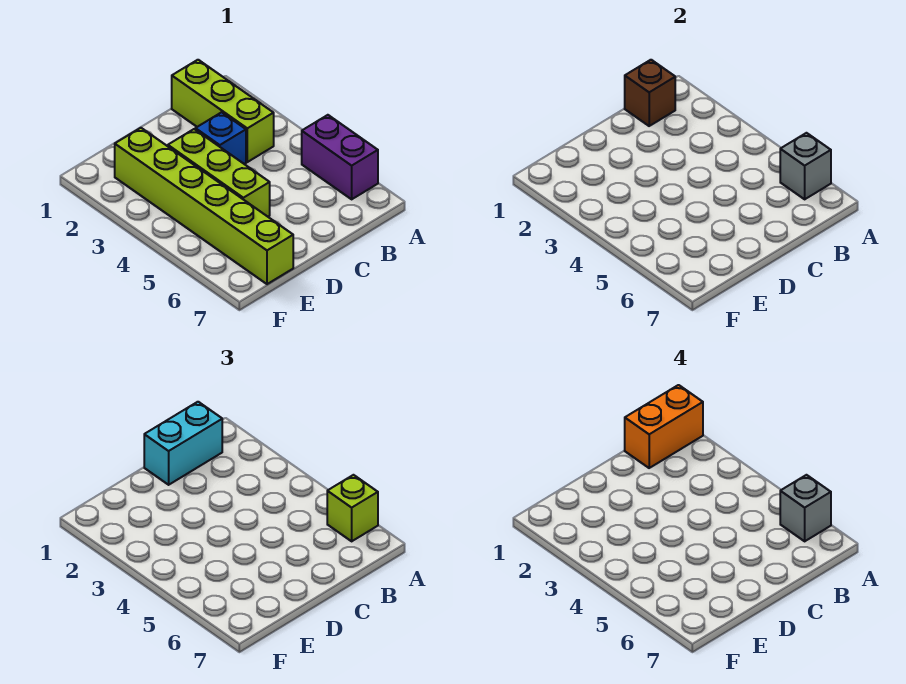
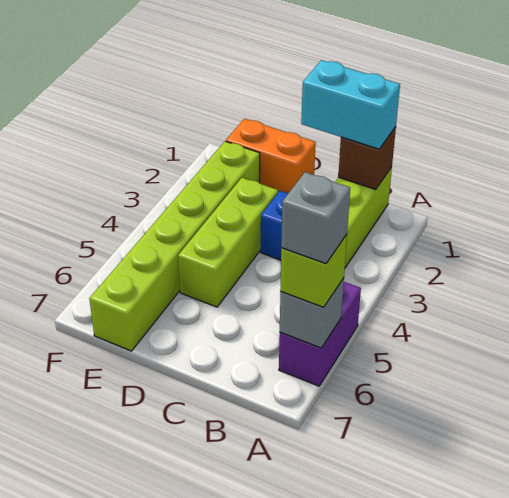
orange brick A1:B1 level 4 -> orange brick D1:E1 level 1

